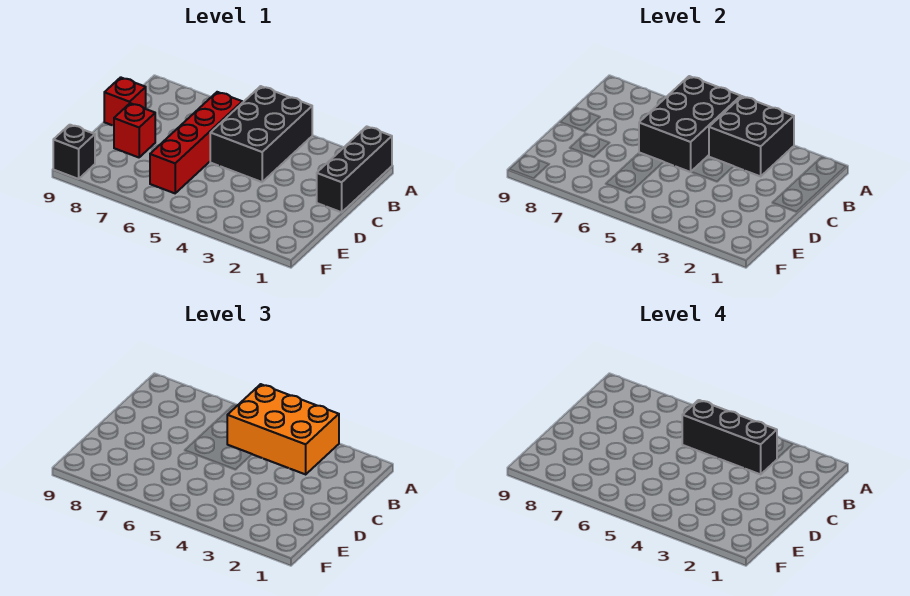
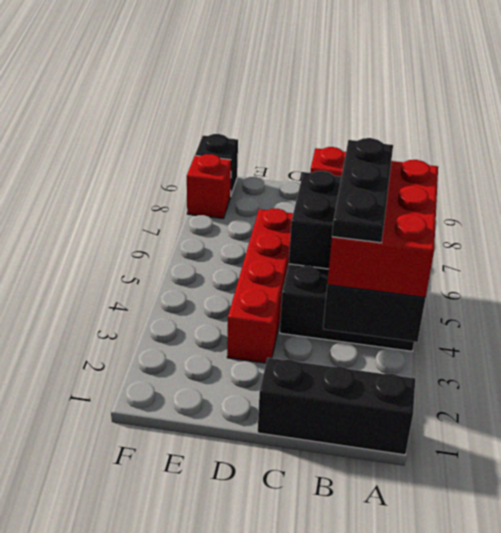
orange brick A3:B5 level 3 -> red brick A3:B5 level 3
black brick B3:B5 level 4 -> black plate B3:B5 level 4
red brick B6:E6 level 1 -> red brick D3:D6 level 1
red brick D8 level 1 -> red brick F8 level 1

